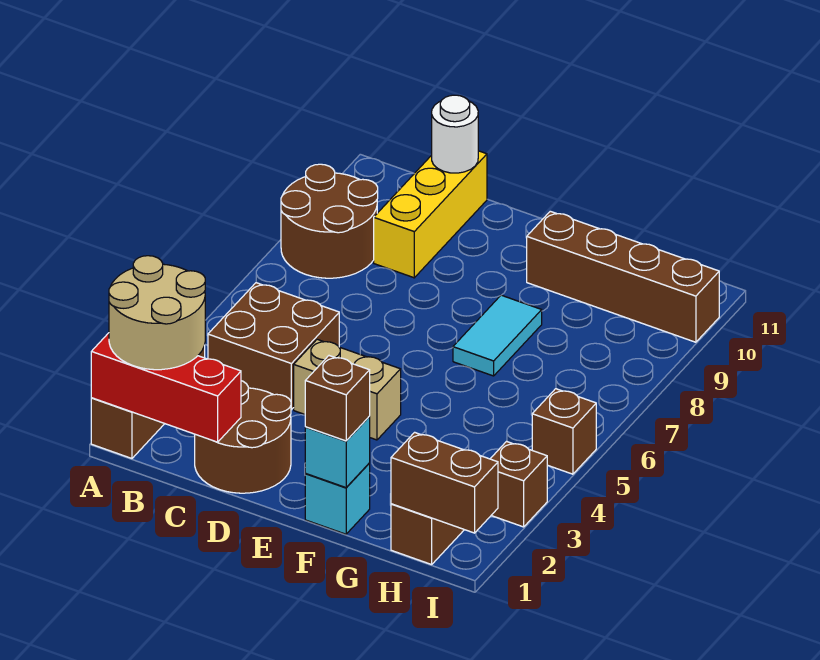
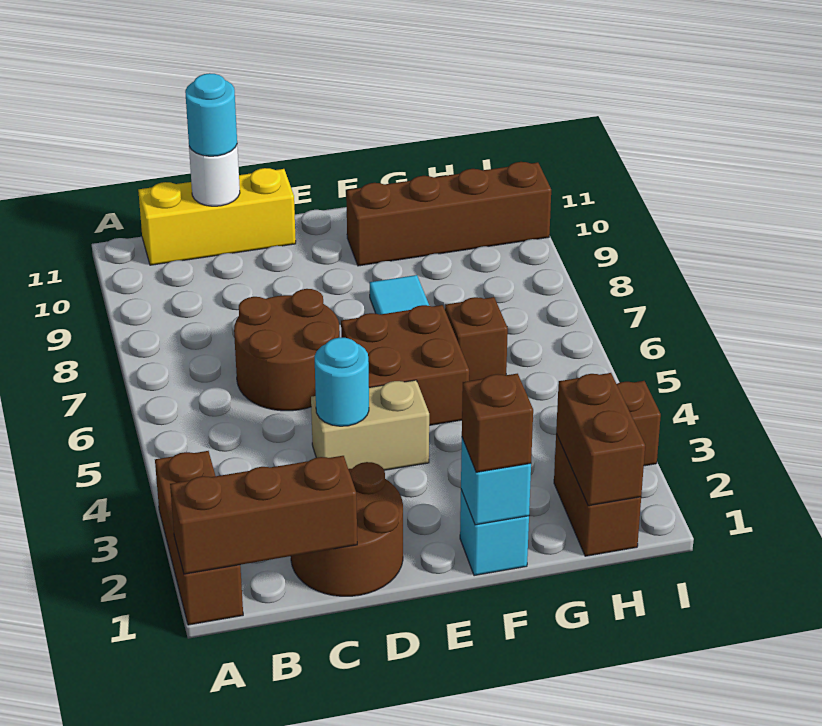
red brick A1:C1 level 2 -> brown brick A1:C1 level 2
tan round brick A1:B2 level 3 -> none
brown round brick A8:B9 level 1 -> brown round brick C6:D7 level 1
brown brick B4:C5 level 1 -> brown brick E5:F6 level 1
yellow brick C9:C11 level 1 -> yellow brick B11:D11 level 1
none -> cyan round brick C11 level 3
none -> cyan round brick D4 level 2
brown brick H1:I1 level 2 -> brown brick H1:H2 level 2
brown brick I5 level 1 -> brown brick G6 level 1

